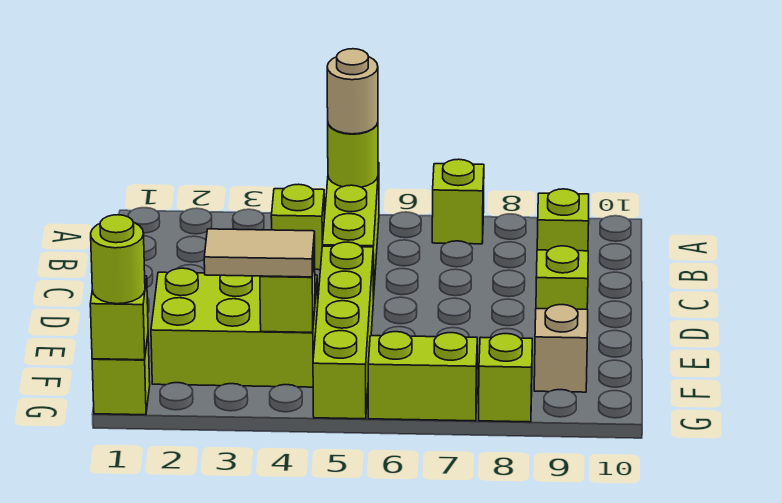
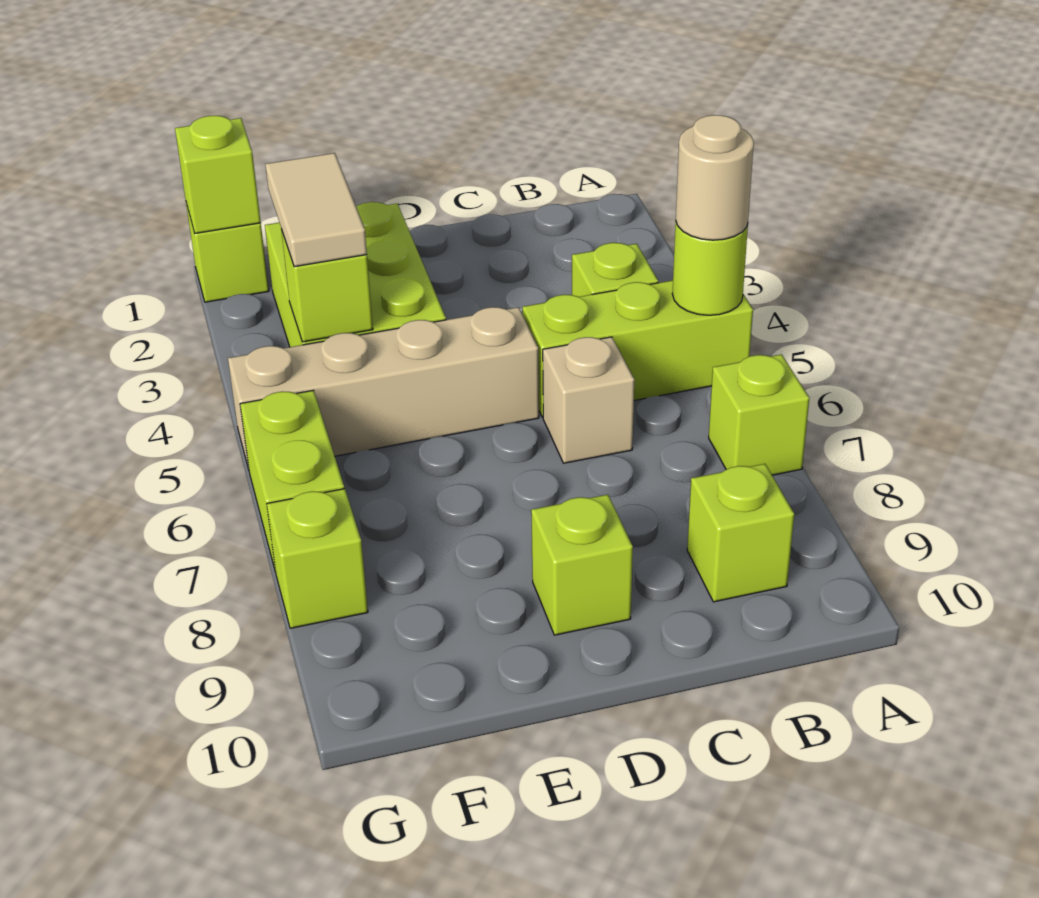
lime brick D5:G5 level 1 -> tan brick D5:G5 level 1
tan brick F9 level 1 -> tan brick C6 level 1
lime round brick G1 level 3 -> none

